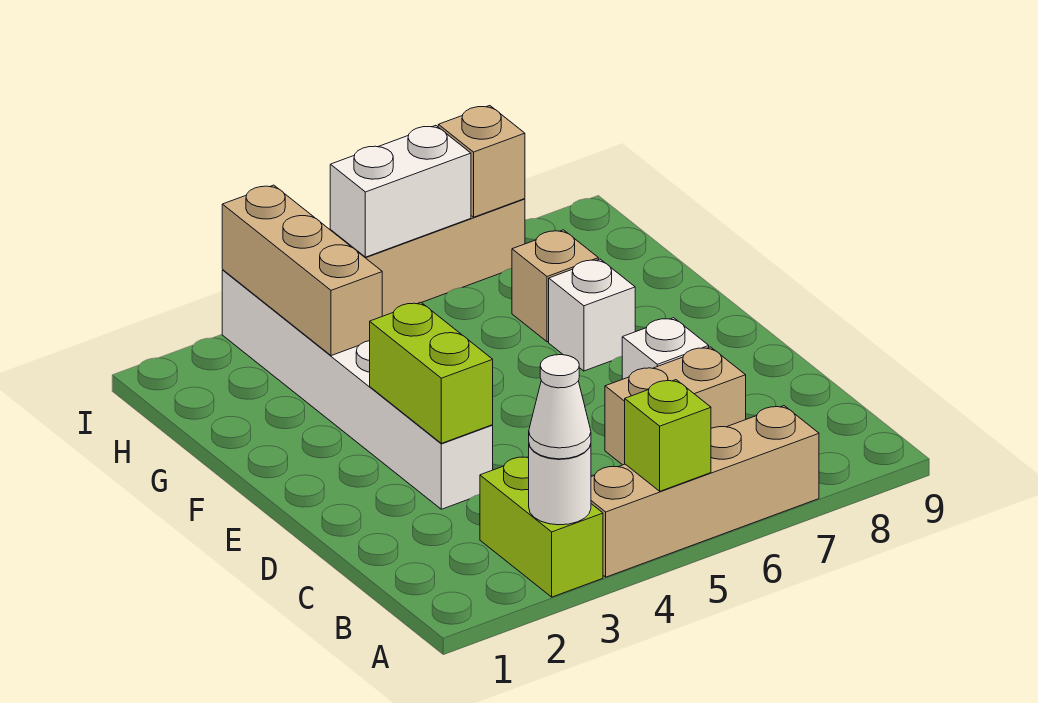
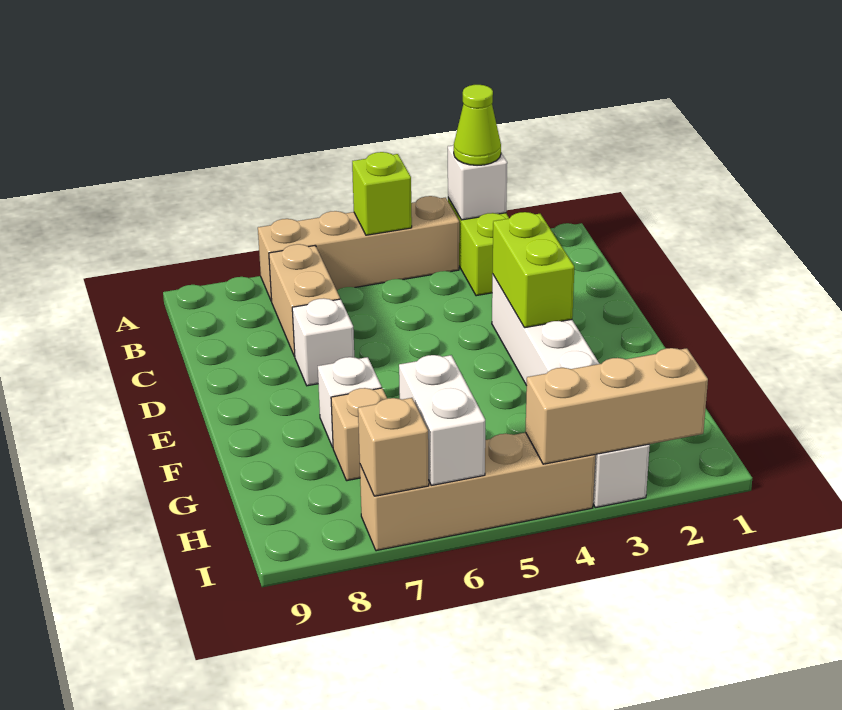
white round brick A3 level 2 -> white brick A3 level 2
white cone A3 level 3 -> lime cone A3 level 3
tan brick C6:C7 level 1 -> tan brick B7:C7 level 1
tan brick G3:I3 level 2 -> tan brick I2:I4 level 2
white brick I5:I6 level 2 -> white brick H6:I6 level 2

